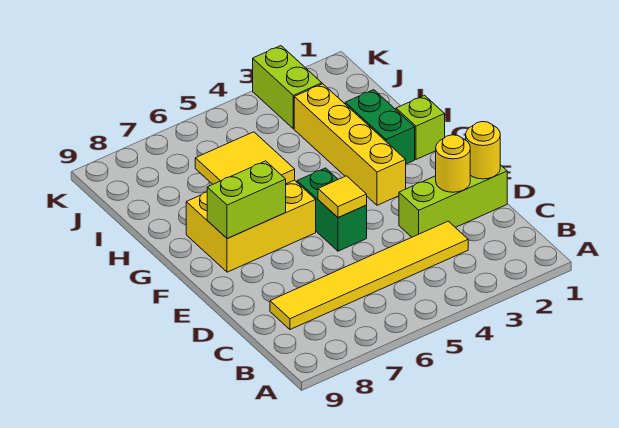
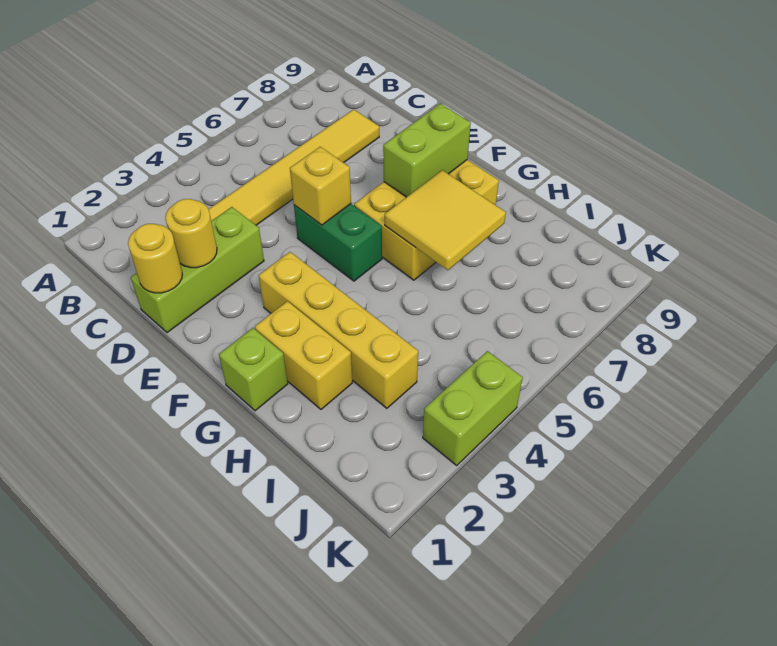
yellow tile E5 level 2 -> yellow brick E5 level 2
green brick G2:H2 level 1 -> yellow brick G2:H2 level 1
lime brick J3:K3 level 1 -> lime brick K3:K4 level 1

